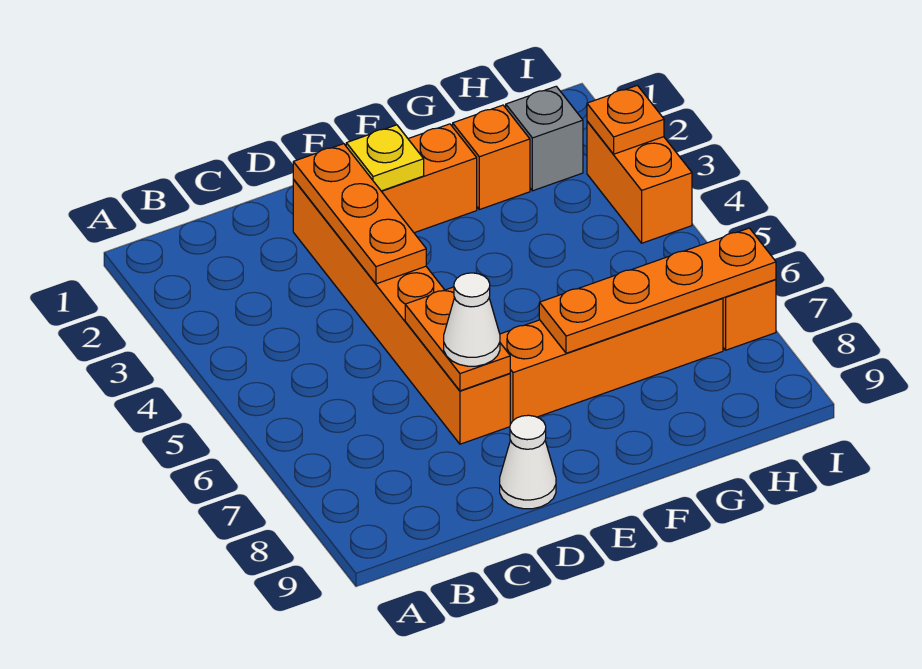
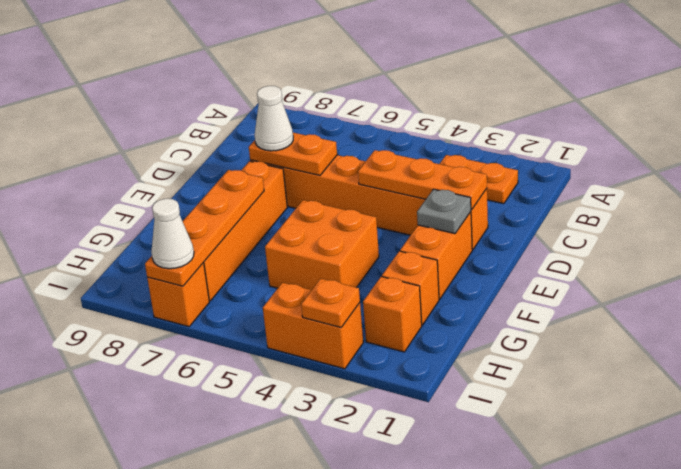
none -> orange plate B2:B3 level 1
white cone D9 level 1 -> white cone I7 level 3
yellow plate E2 level 2 -> grey plate E2 level 2
none -> orange brick F4:G5 level 1
grey brick H2 level 1 -> orange brick H2 level 1

